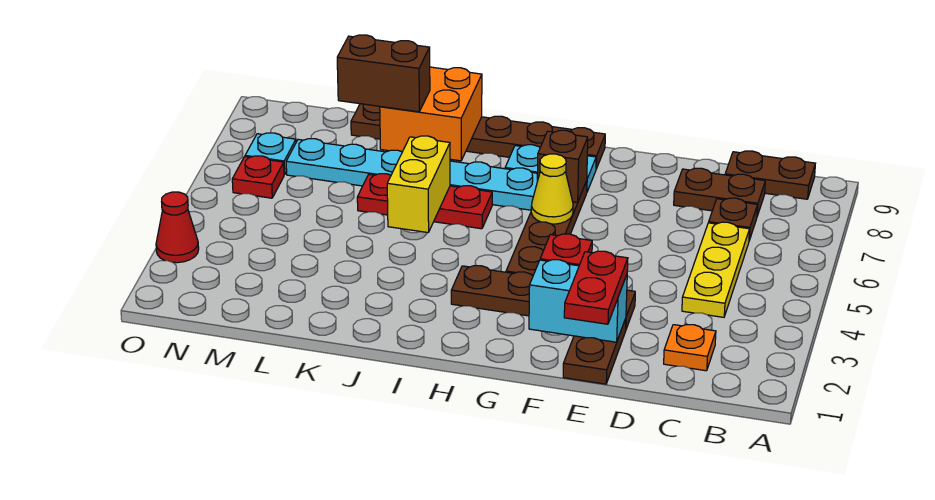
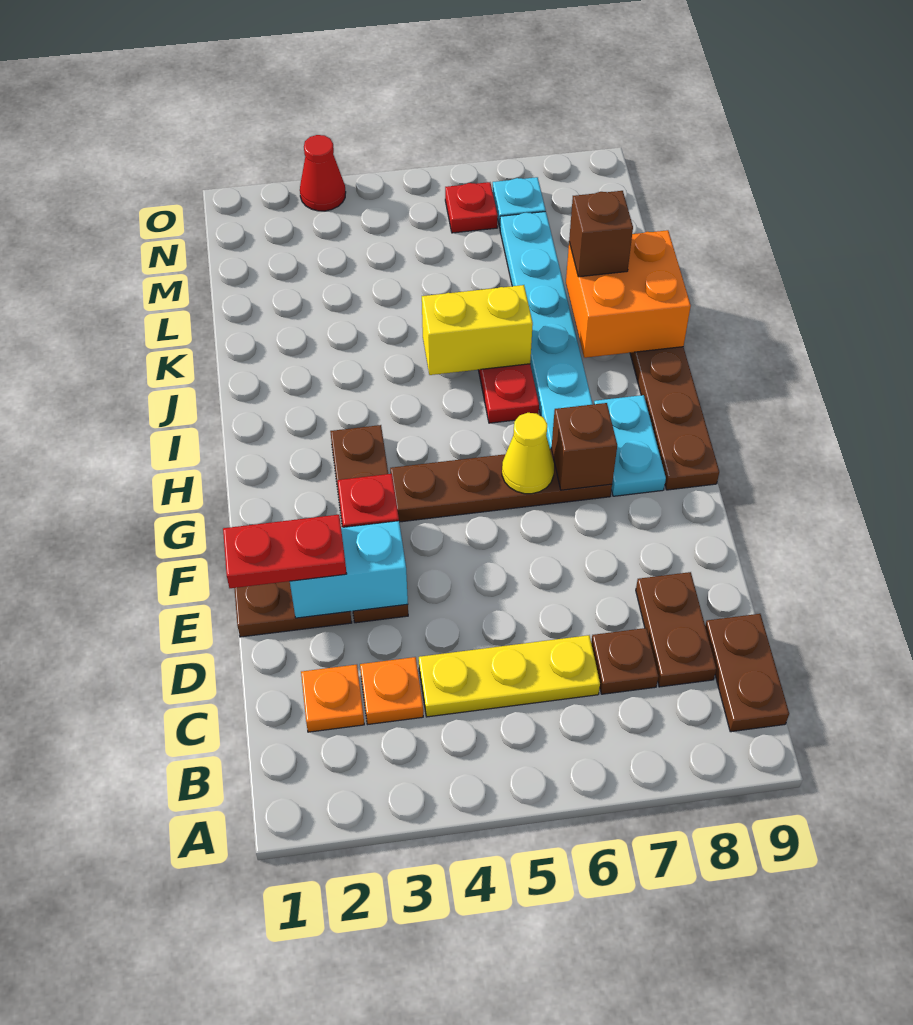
none -> orange plate C3 level 1
cyan brick E2:F2 level 2 -> cyan brick E2:E3 level 2
brown brick K8:L8 level 3 -> brown brick K8 level 3

